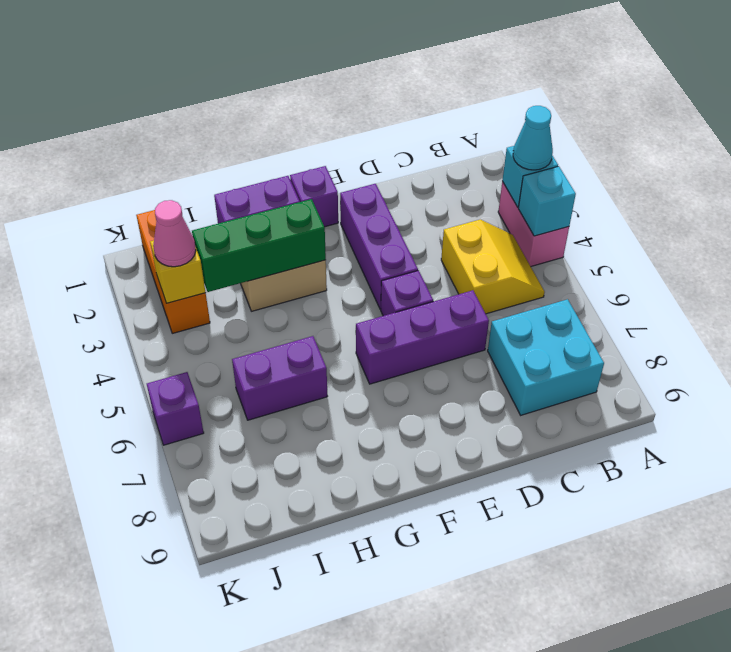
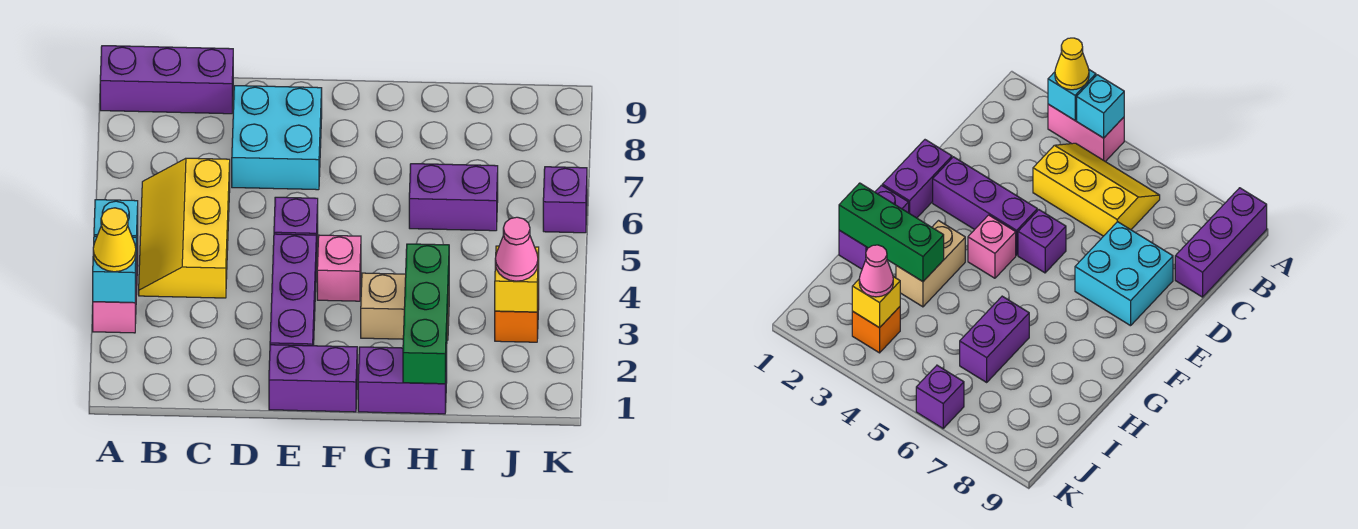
cyan cone A3 level 3 -> yellow cone A3 level 3
yellow slope B4:C5 level 1 top C -> yellow slope B4:C6 level 1 top C
cyan brick B7:C8 level 1 -> cyan brick D7:E8 level 1
purple brick D6:F6 level 1 -> purple brick A9:C9 level 1
purple brick F1 level 1 -> purple brick E1:F1 level 1
none -> pink brick F4 level 1
green brick G3:I3 level 2 -> green brick H1:H3 level 2
orange brick J1:J3 level 1 -> orange brick J3 level 1

